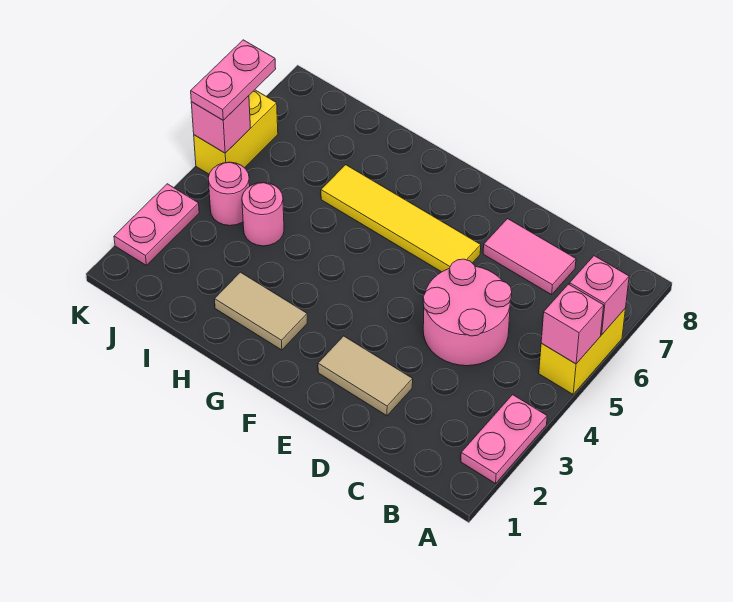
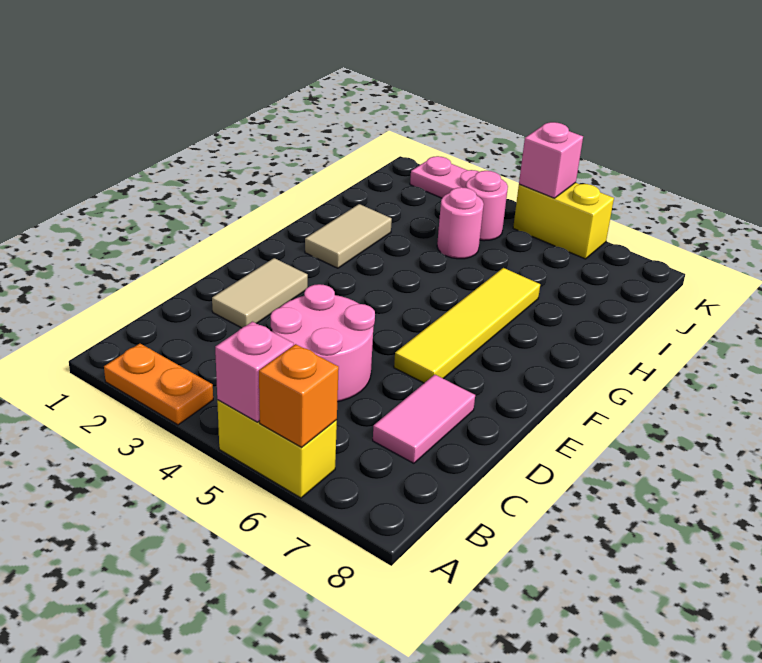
pink plate A2:A3 level 1 -> orange plate A2:A3 level 1
pink brick A6 level 2 -> orange brick A6 level 2
pink plate K5:K6 level 3 -> none

